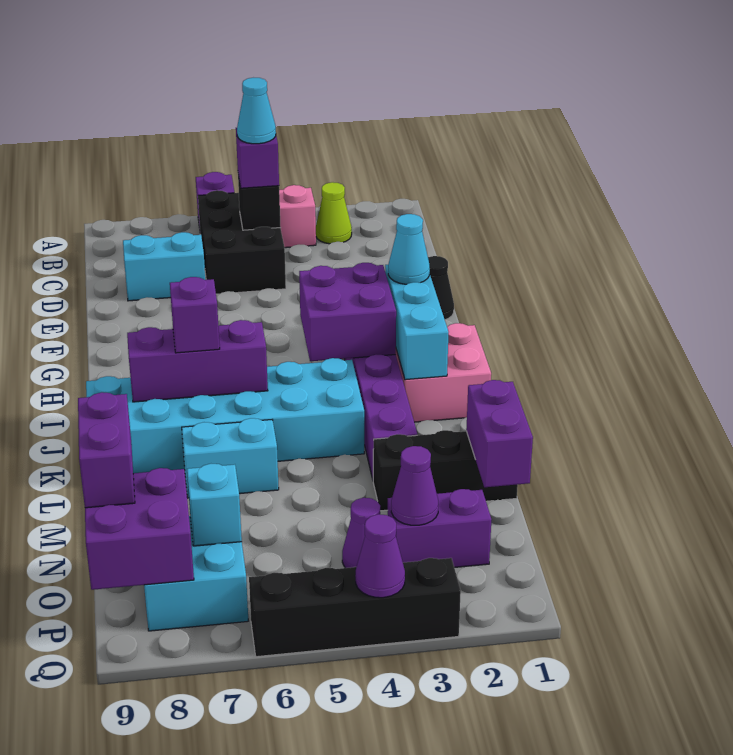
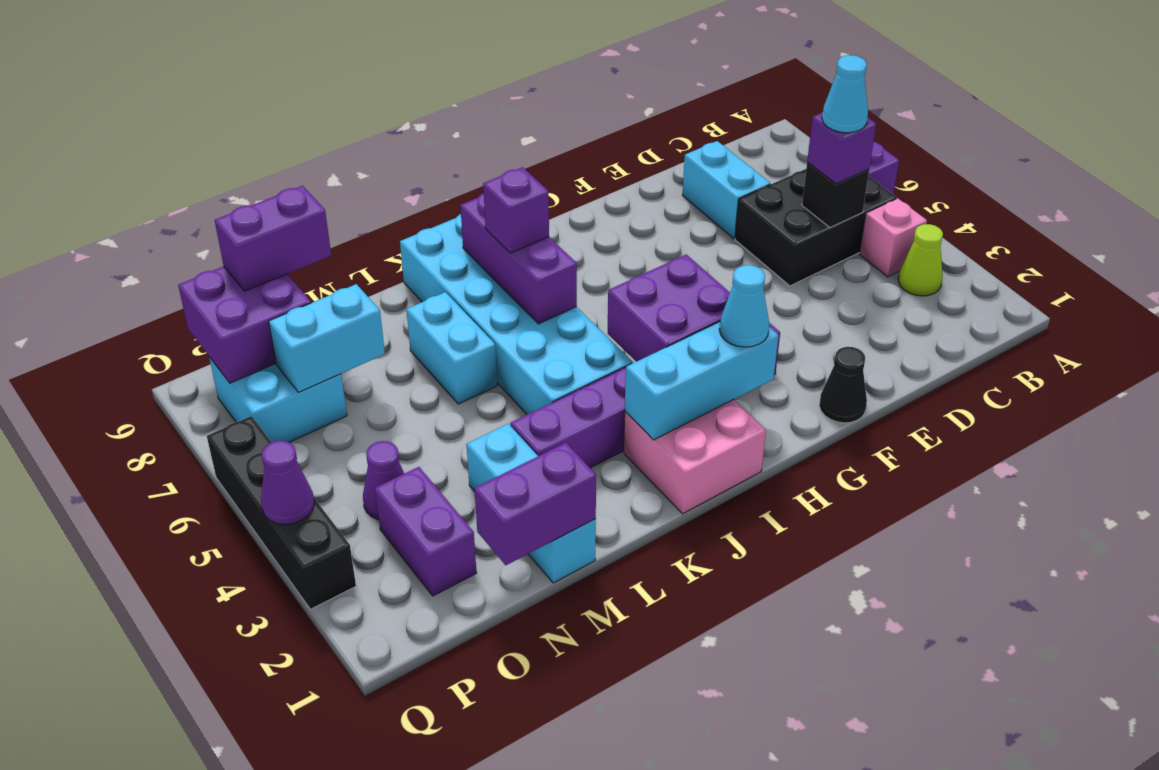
black brick M1:M3 level 1 -> cyan brick M1:M3 level 1
purple cone O3 level 2 -> none
cyan brick O7 level 2 -> cyan brick N7:O7 level 2

